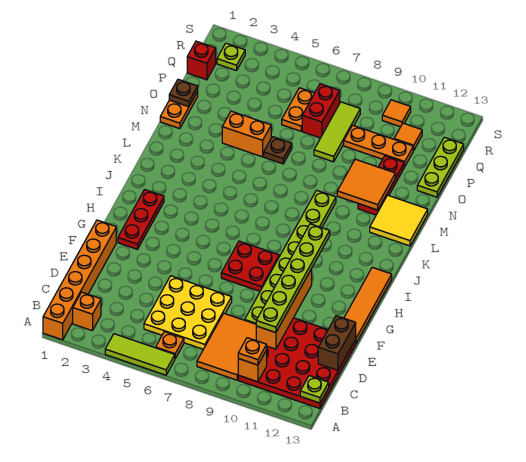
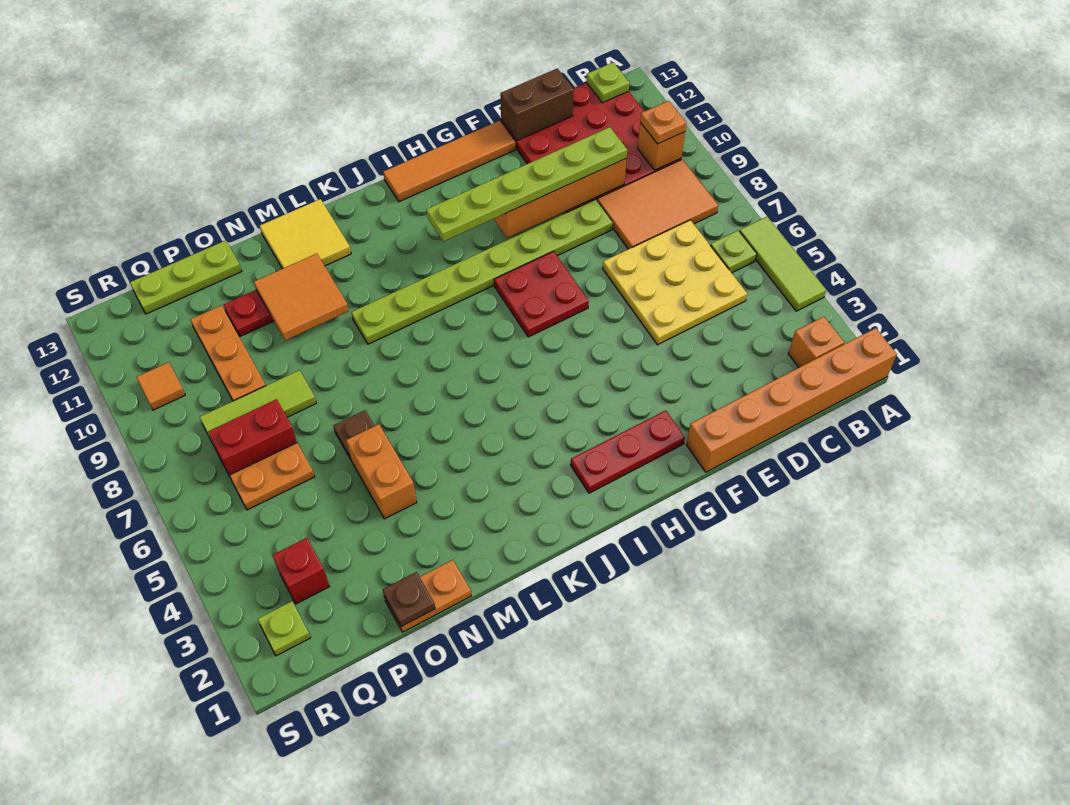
orange plate B6 level 1 -> lime plate B6 level 1
red brick Q1 level 1 -> red brick Q3 level 1
orange tile Q11 level 1 -> none

